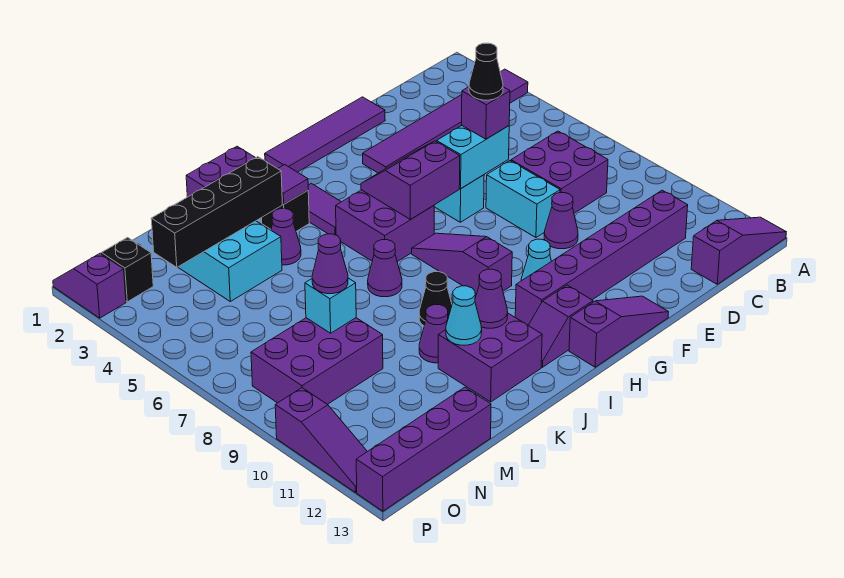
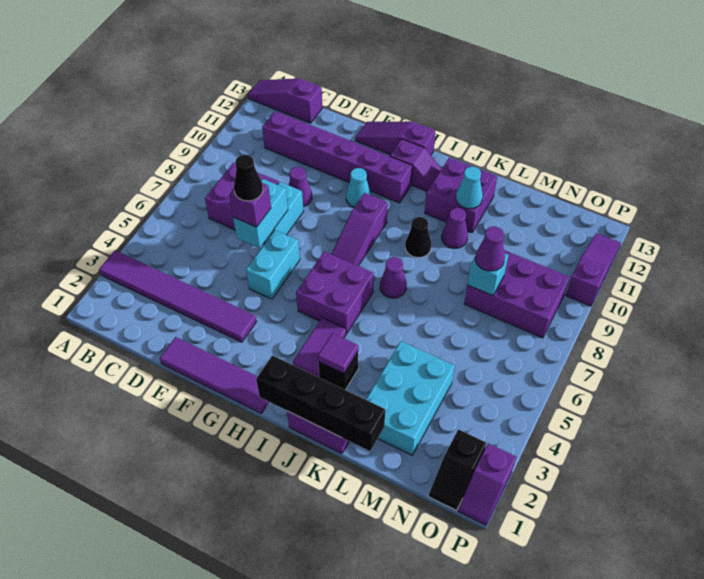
cyan brick E6:F6 level 2 -> cyan brick E6:E7 level 2
purple slope G5:H6 level 2 top 6 -> none
purple cone J11 level 2 -> none
black brick K3:N3 level 2 -> black brick I1:L1 level 2
purple cone K4 level 1 -> none
purple brick M13:P13 level 1 -> none

